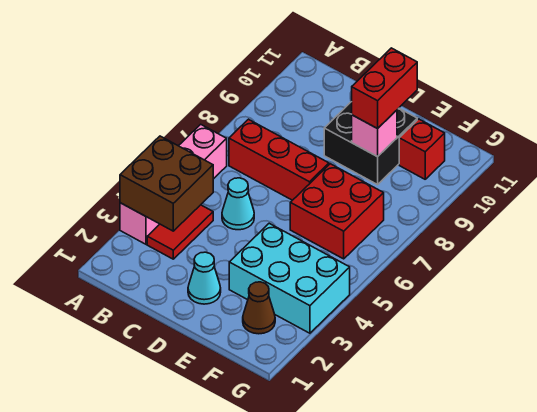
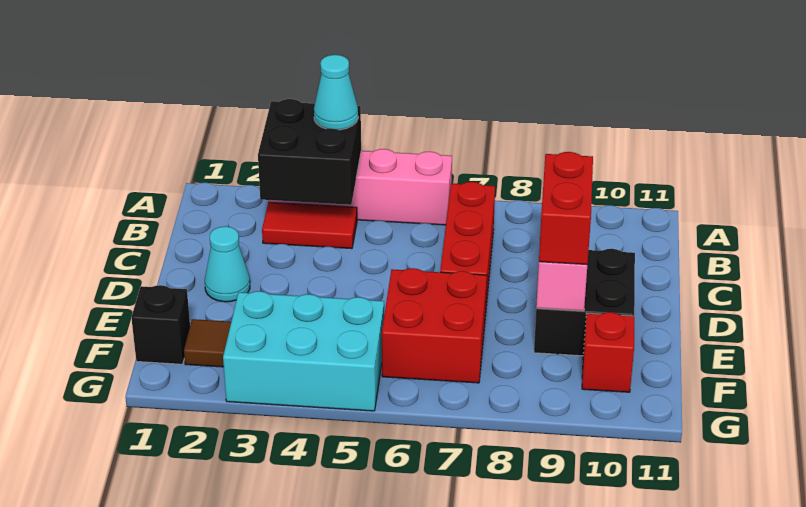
brown brick A3:B4 level 2 -> black brick A3:B4 level 2
cyan cone C5 level 1 -> cyan cone A4 level 3
cyan brick E3:G4 level 1 -> cyan brick F3:G5 level 1
red brick E9:E10 level 3 -> red brick D9:E9 level 3
none -> black brick F1 level 1
brown cone F2 level 1 -> brown tile F2 level 1

